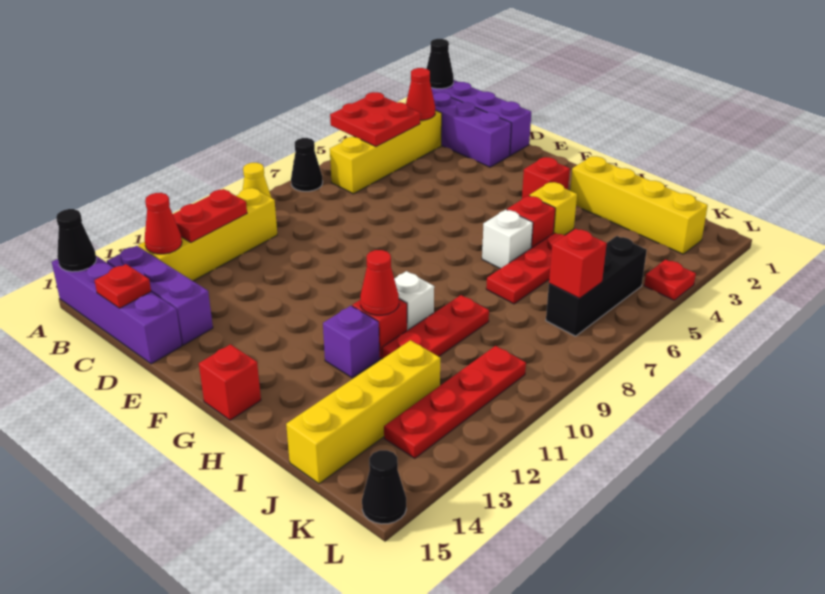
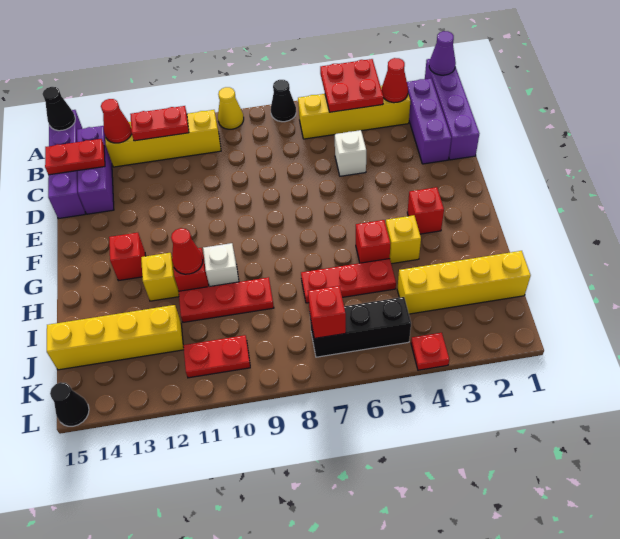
black cone A1 level 2 -> purple cone A1 level 2
red plate C15 level 2 -> red plate C14:C15 level 2
red brick G15 level 1 -> red brick G13 level 1
yellow brick H2:K2 level 1 -> yellow brick J1:J4 level 1
white brick H6 level 1 -> white brick D5 level 1
purple brick H12 level 1 -> yellow brick H12 level 1
red plate K10:K13 level 1 -> red plate K10:K11 level 1

